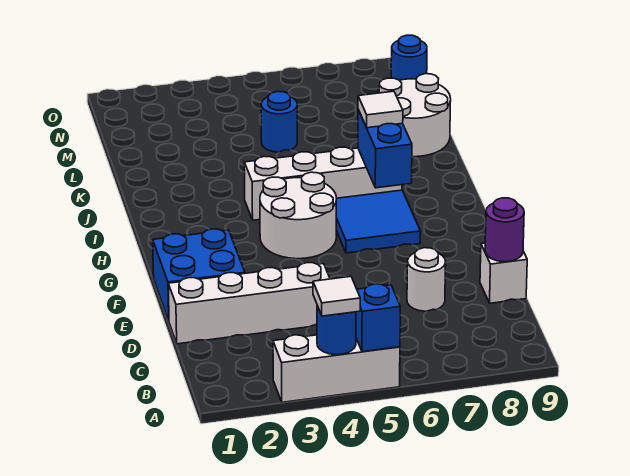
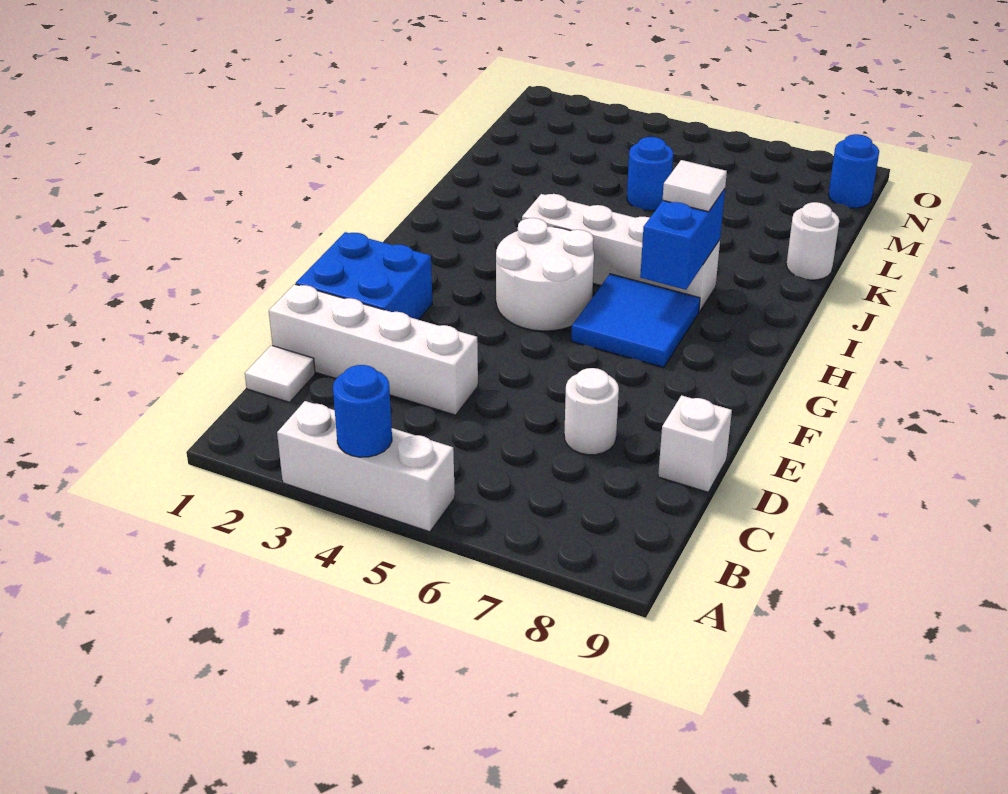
white tile A4 level 3 -> white tile C1 level 1
blue brick A5 level 2 -> none
purple round brick D9 level 2 -> none
white round brick K8:L9 level 1 -> white round brick K9 level 1

